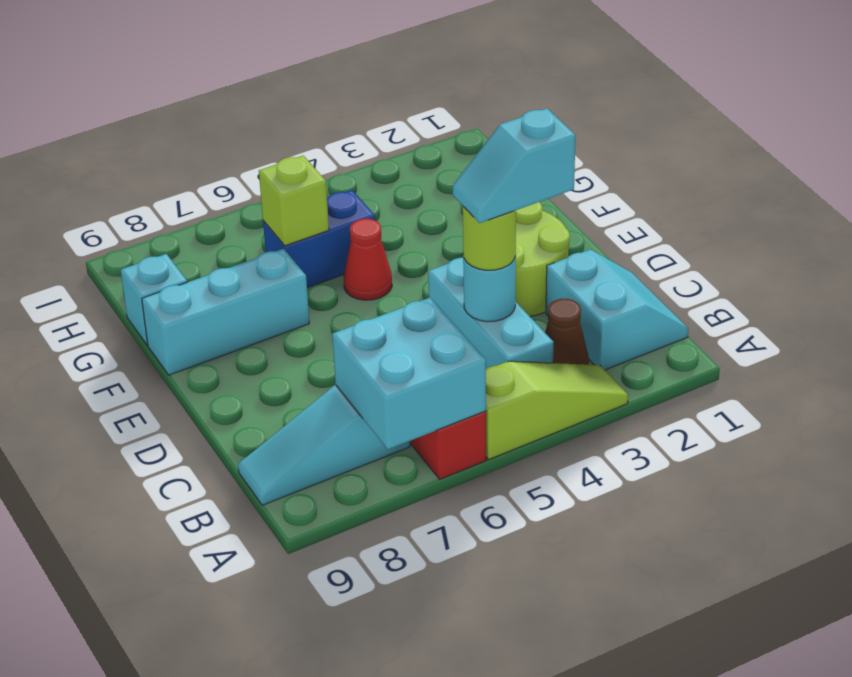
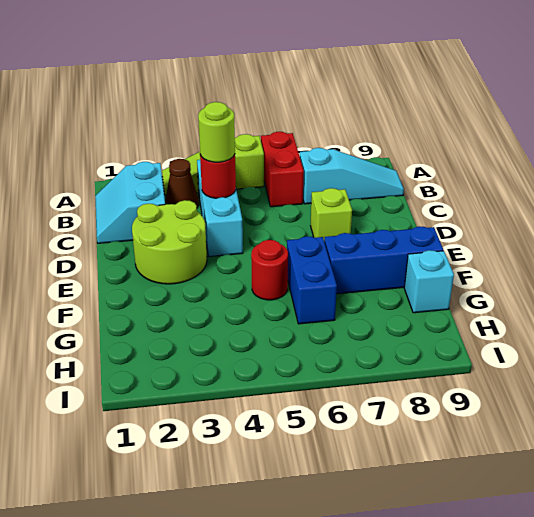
cyan brick A6:B7 level 2 -> none
cyan slope C3:C4 level 4 top 3 -> none
cyan round brick C4 level 2 -> red round brick C4 level 2
red cone F5 level 1 -> red round brick F5 level 1
cyan brick F7:F9 level 1 -> blue brick F7:F9 level 1
blue brick G5:G6 level 1 -> blue brick F6:G6 level 1
lime brick G6 level 2 -> lime brick D7 level 1

